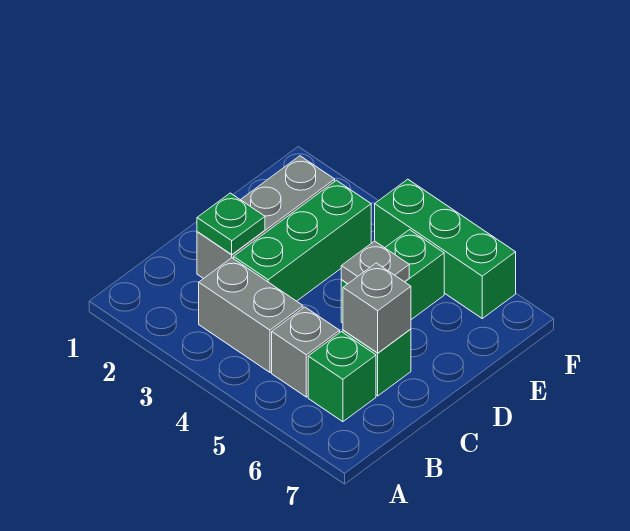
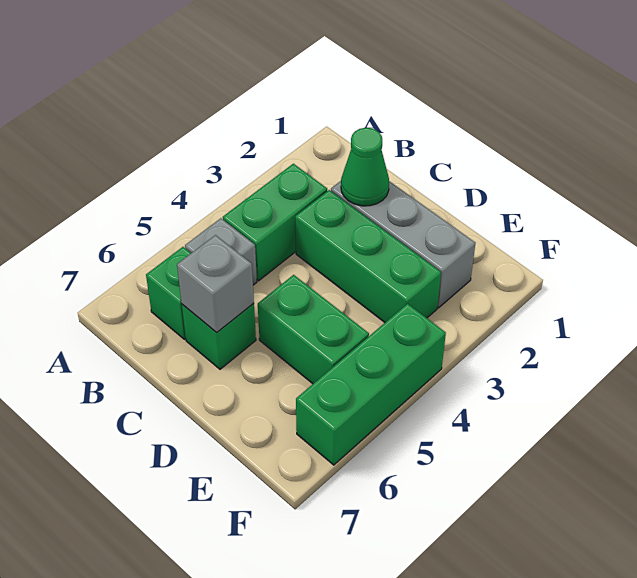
grey brick B3:B4 level 1 -> green brick B3:B4 level 1
green plate C2 level 2 -> green cone C2 level 2
grey plate D5 level 2 -> none

